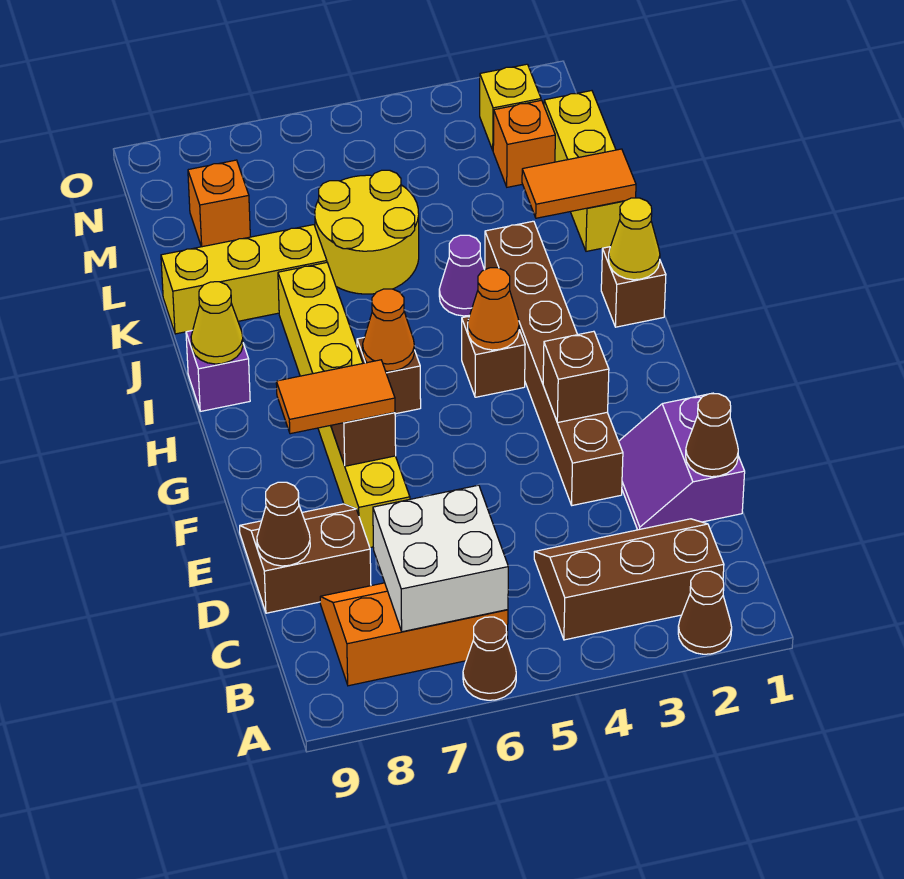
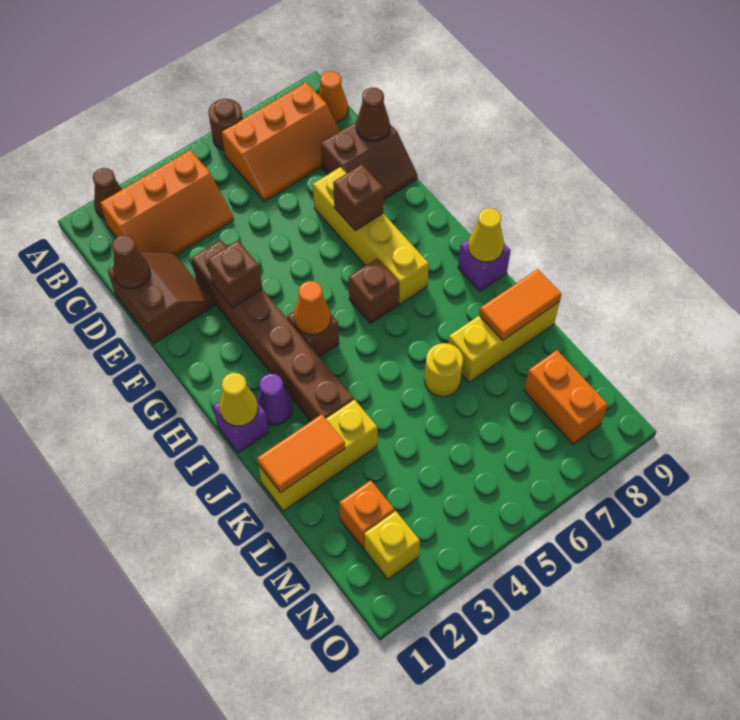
brown cone A6 level 1 -> brown round brick A6 level 1
brown slope B2:C4 level 1 top B -> orange slope B2:C4 level 1 top B
white brick B6:C7 level 2 -> none
purple slope D1:E2 level 1 top 1 -> brown slope D1:E2 level 1 top 1
yellow brick E7:J7 level 1 -> yellow brick E7:H7 level 1
orange tile F7:F8 level 3 -> orange tile K8:K9 level 2
orange cone H6 level 2 -> orange cone B9 level 1
brown brick I1 level 1 -> purple brick I1 level 1
purple cone J4 level 1 -> purple cone I2 level 1
yellow brick K1:M1 level 1 -> yellow brick K1:K3 level 1
yellow round brick K5:L6 level 1 -> yellow round brick K6 level 1
orange brick M8 level 1 -> orange brick M8:N8 level 1

